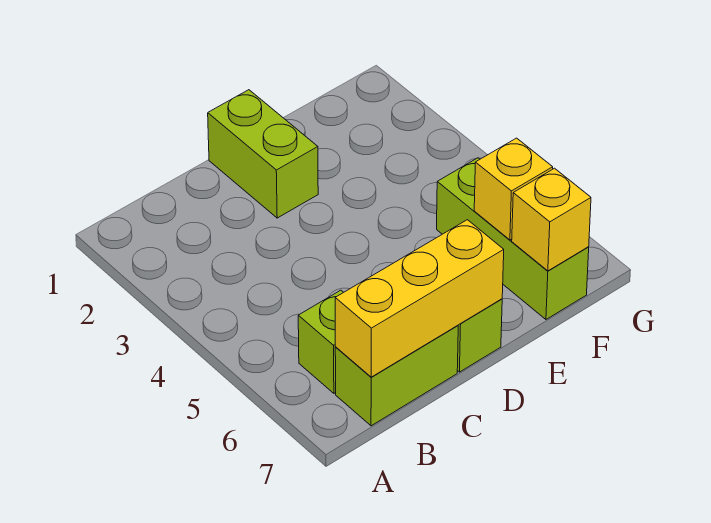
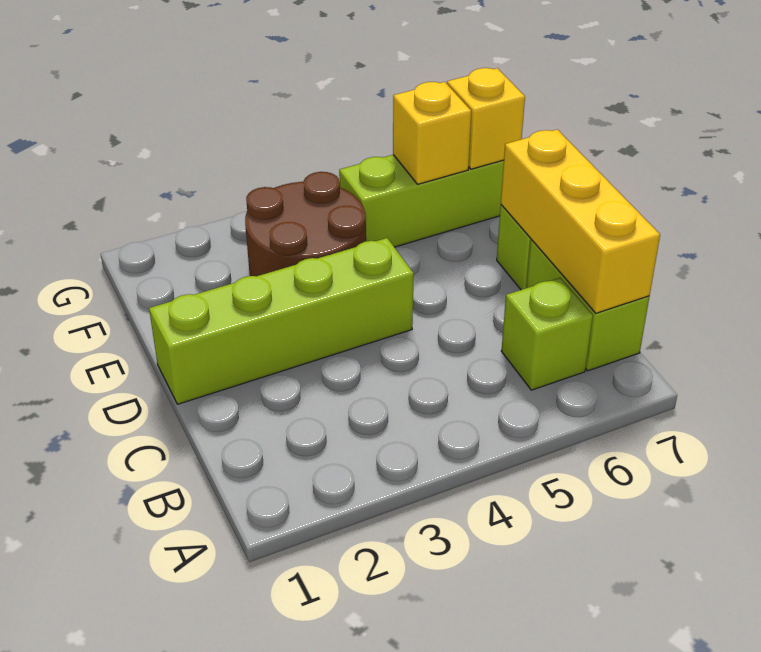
lime brick D1:D2 level 1 -> lime brick D1:D4 level 1
none -> brown round brick E3:F4 level 1

